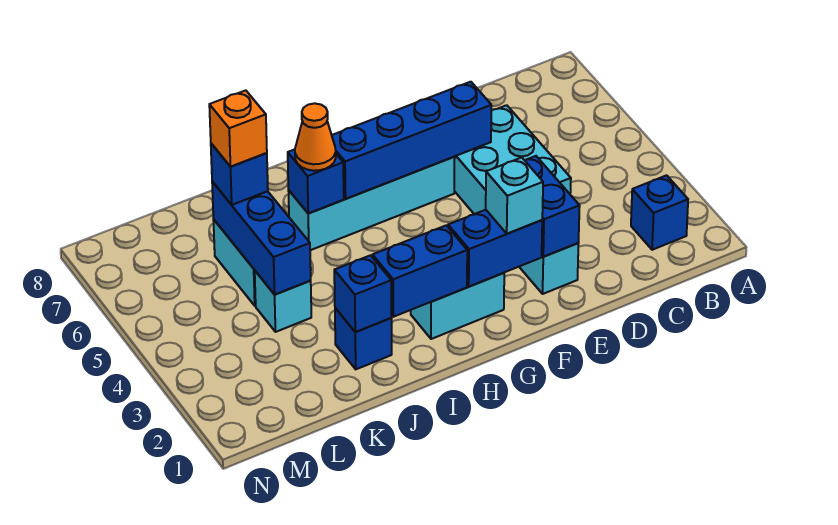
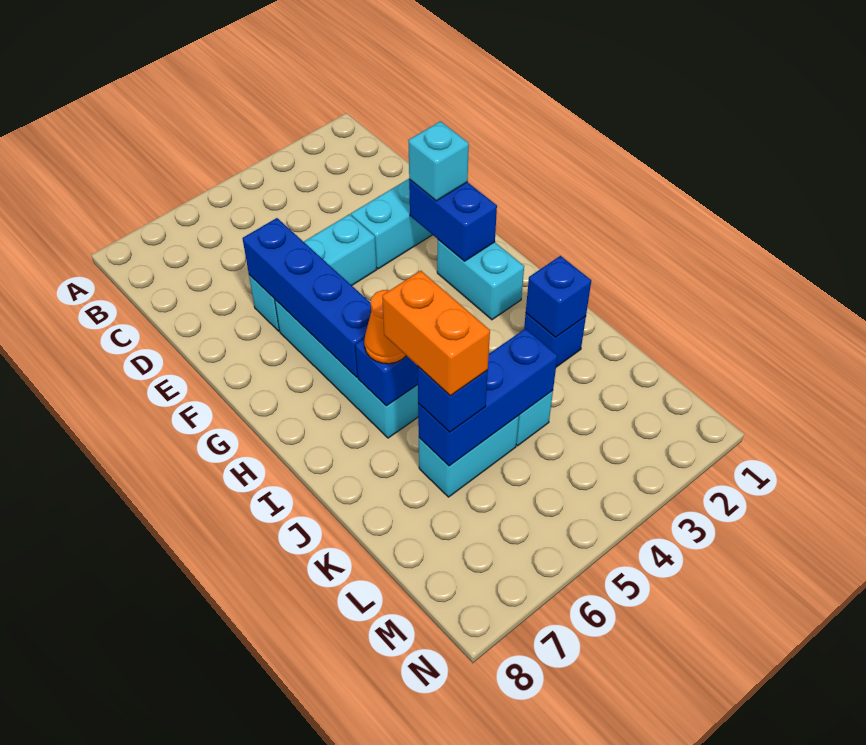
blue brick B2 level 1 -> none
cyan brick D4:E6 level 1 -> cyan brick E4:E6 level 1
blue brick E2:E3 level 2 -> none
blue brick H2:I2 level 2 -> none
orange brick K6 level 4 -> orange brick J6:K6 level 4

